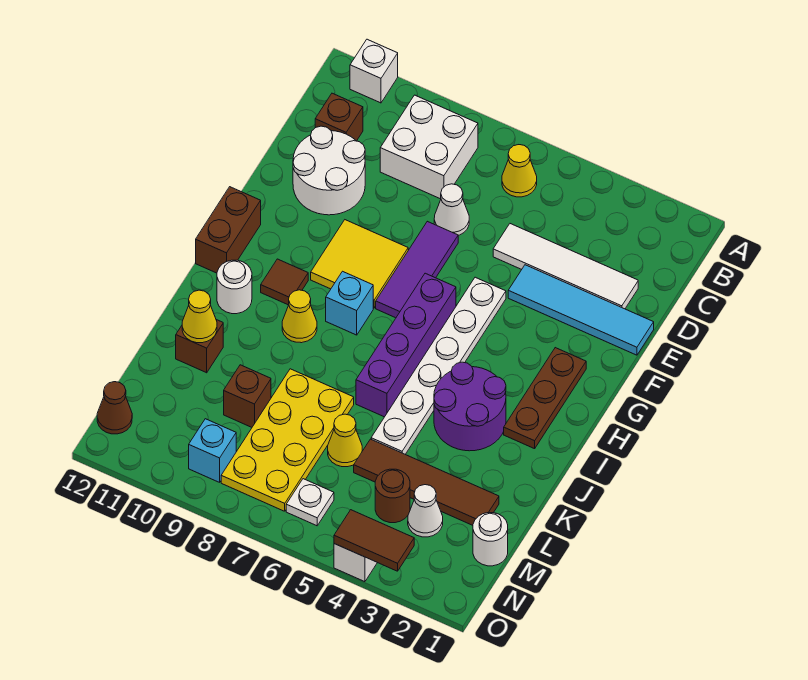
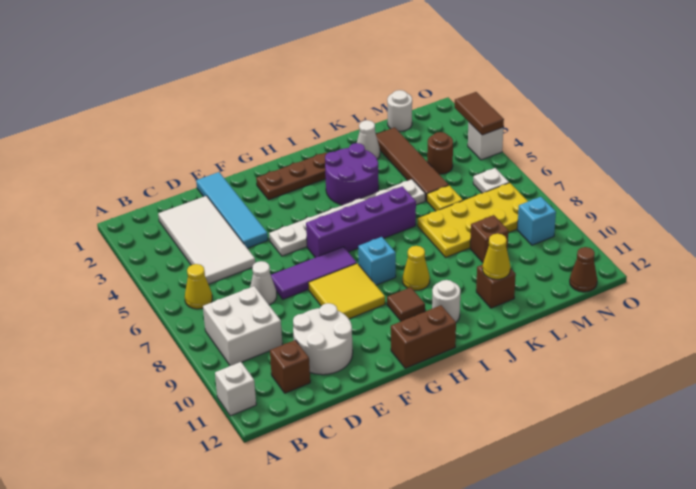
white tile D2:D5 level 1 -> white tile C2:D5 level 1
yellow cone L6 level 1 -> yellow plate L6 level 1
white cone M3 level 1 -> white cone K2 level 1

